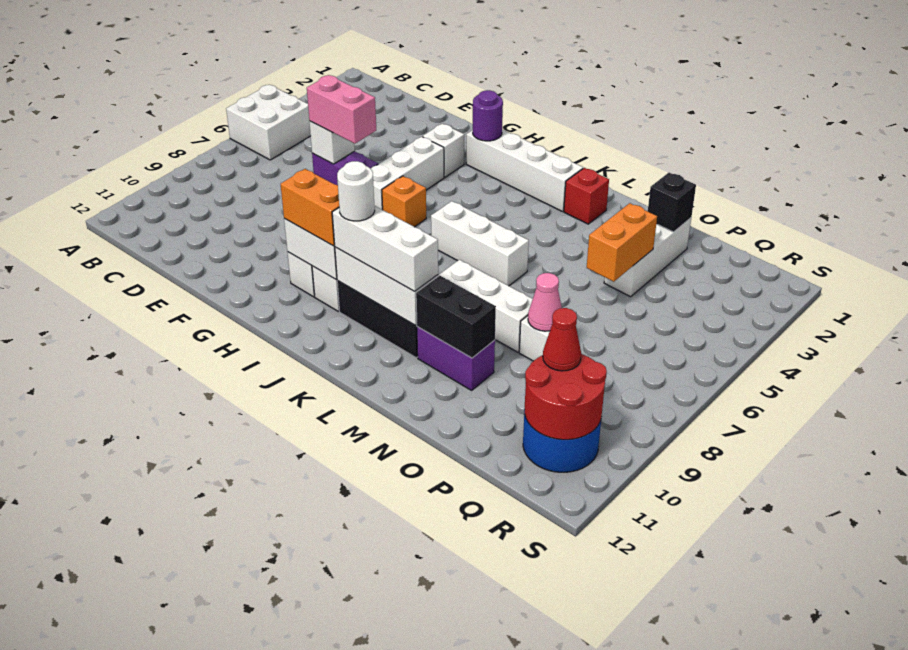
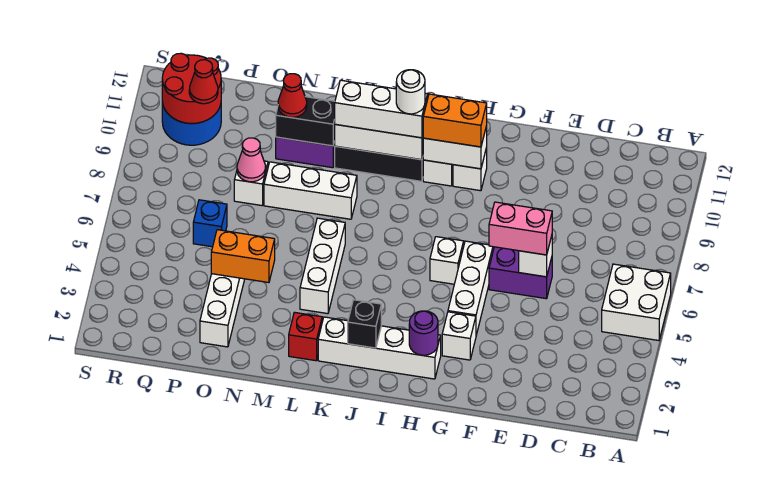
orange brick H6 level 1 -> white brick H6 level 1
white brick J6:L6 level 1 -> white brick L4:L6 level 1
none -> red cone N10 level 3
black brick O2 level 2 -> black brick J2 level 2
orange brick O4:O5 level 2 -> orange brick N4:O4 level 2
none -> blue brick P6 level 1

